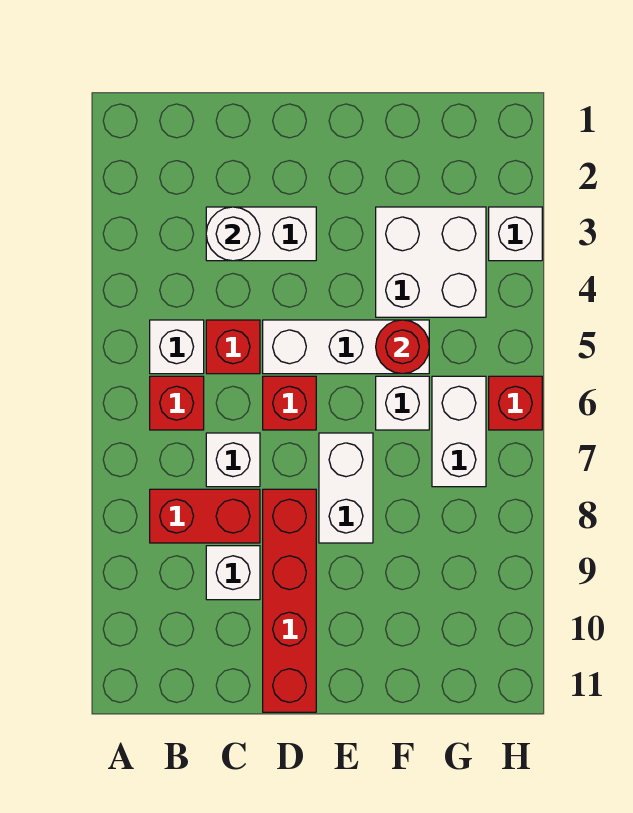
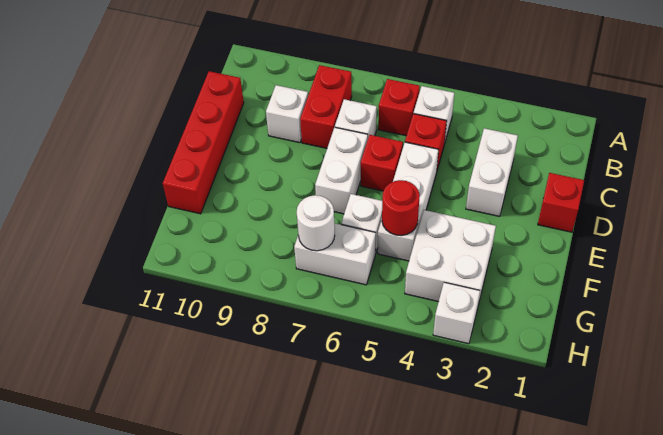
white round brick C3 level 2 -> white round brick G7 level 2
red brick D8:D11 level 1 -> red brick C11:F11 level 1
white brick E7:E8 level 1 -> white brick D7:E7 level 1
red brick H6 level 1 -> red brick D1 level 1

